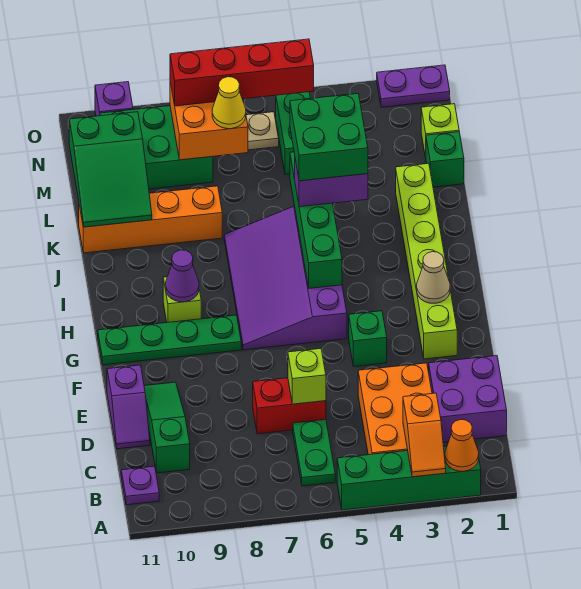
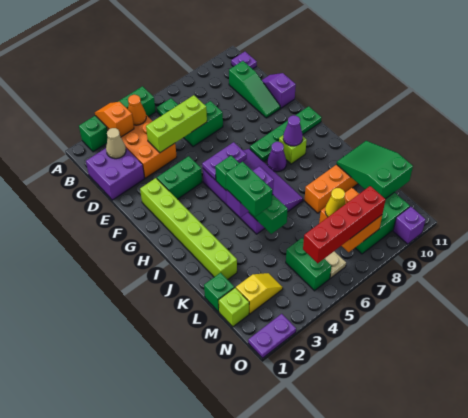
orange cone A2 level 2 -> orange cone B4 level 2
red brick D6:D7 level 1 -> green brick D6:D7 level 1
lime brick D6 level 2 -> lime brick D4:D6 level 2
green brick F4 level 1 -> green brick F3:F4 level 1
tan cone G2 level 2 -> tan cone C2 level 2
none -> purple plate G5:G6 level 2
none -> purple cone H8 level 1
green brick J4:K5 level 4 -> green brick J4:K4 level 4
none -> yellow slope M2:M3 level 1 top 2

